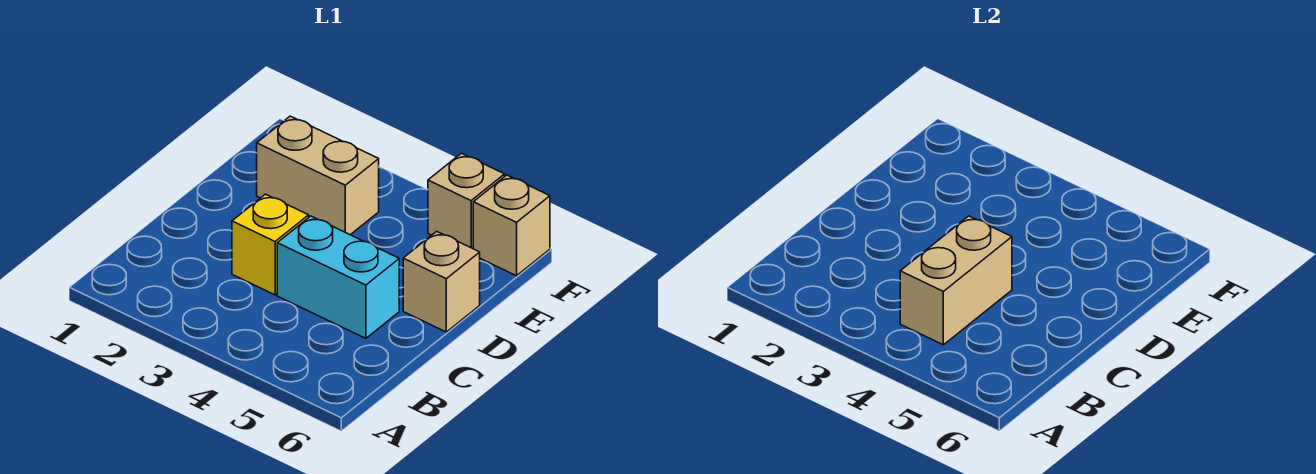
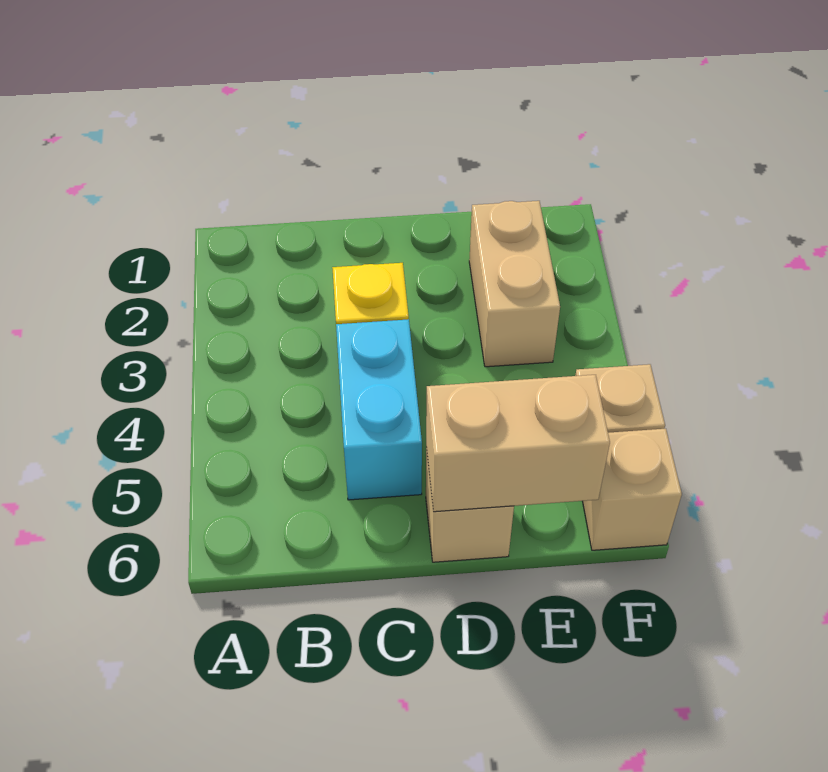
tan brick B4:C4 level 2 -> tan brick D6:E6 level 2

